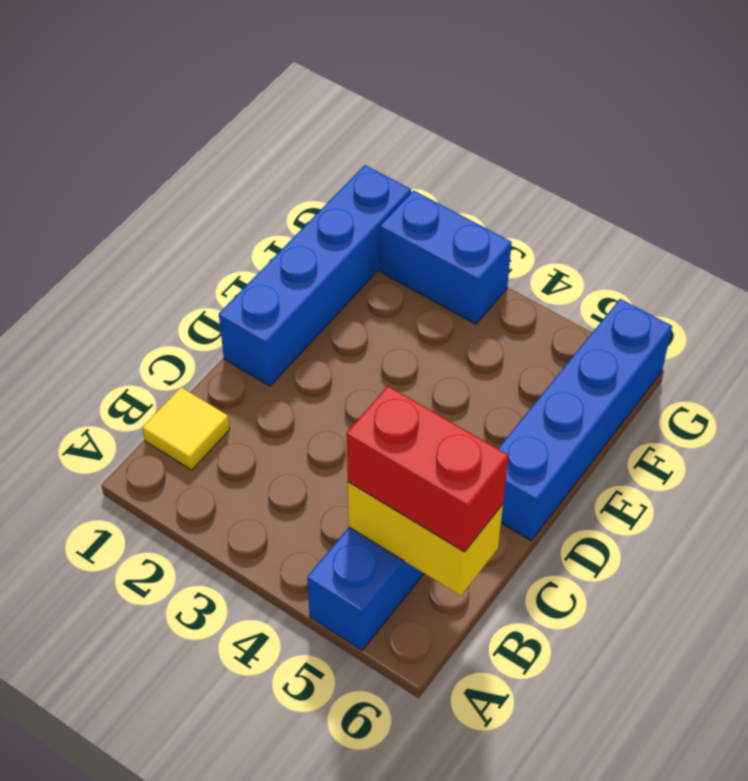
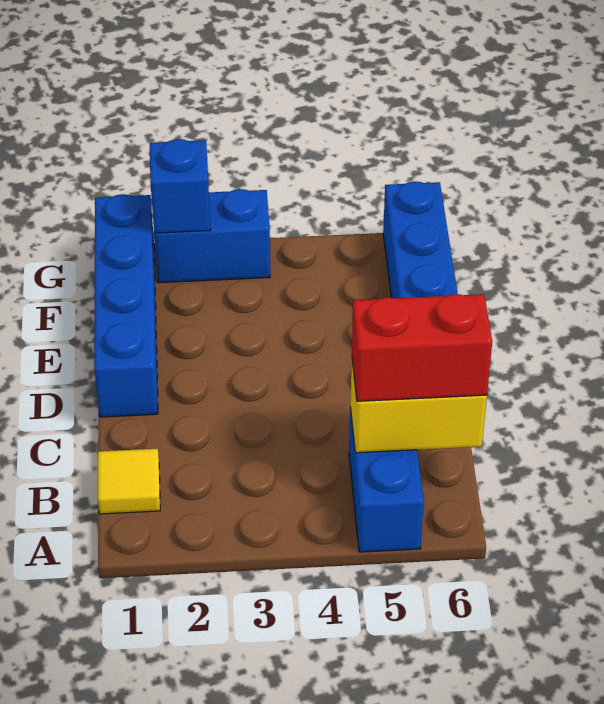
none -> blue brick G2 level 2

